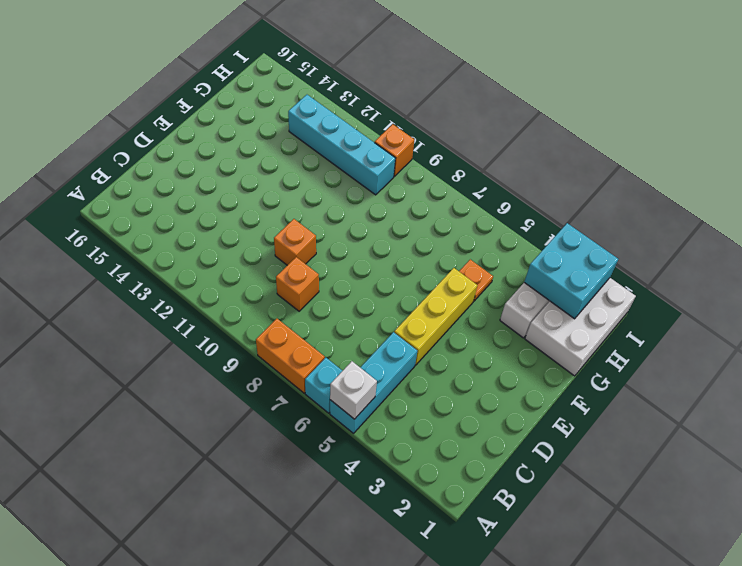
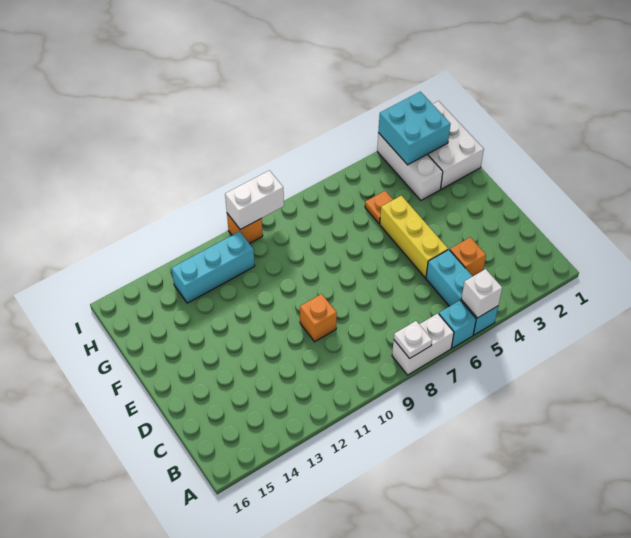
orange brick A7:A8 level 1 -> white brick A7:A8 level 1
none -> white plate A8 level 2
orange brick C9 level 1 -> orange brick C4 level 1
cyan brick H10:H13 level 1 -> cyan brick H11:H13 level 1
none -> white brick I9:I10 level 2

